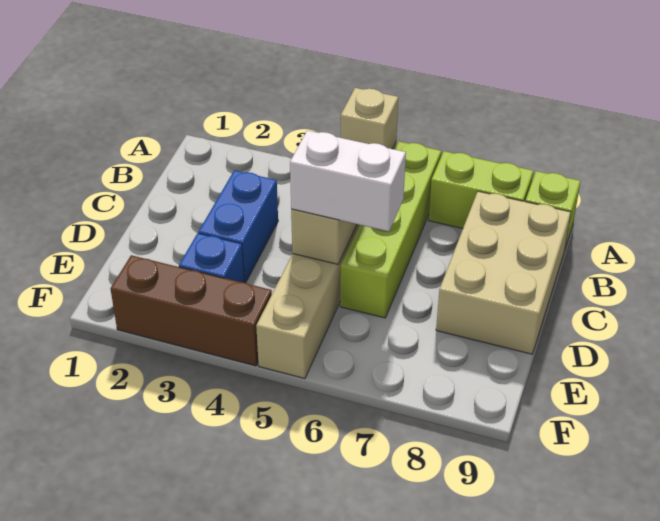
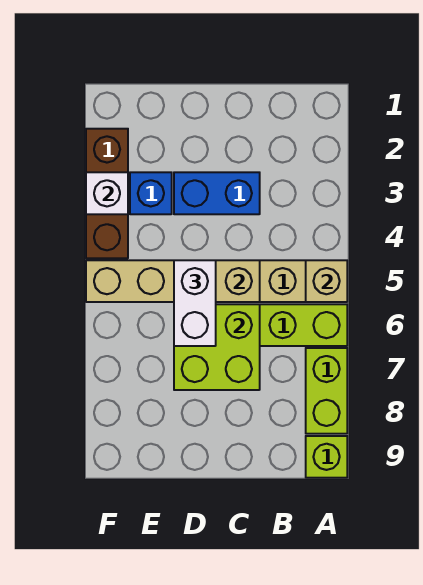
tan brick B8:D9 level 1 -> none
none -> lime brick C6:D7 level 2
none -> white brick F3 level 2

